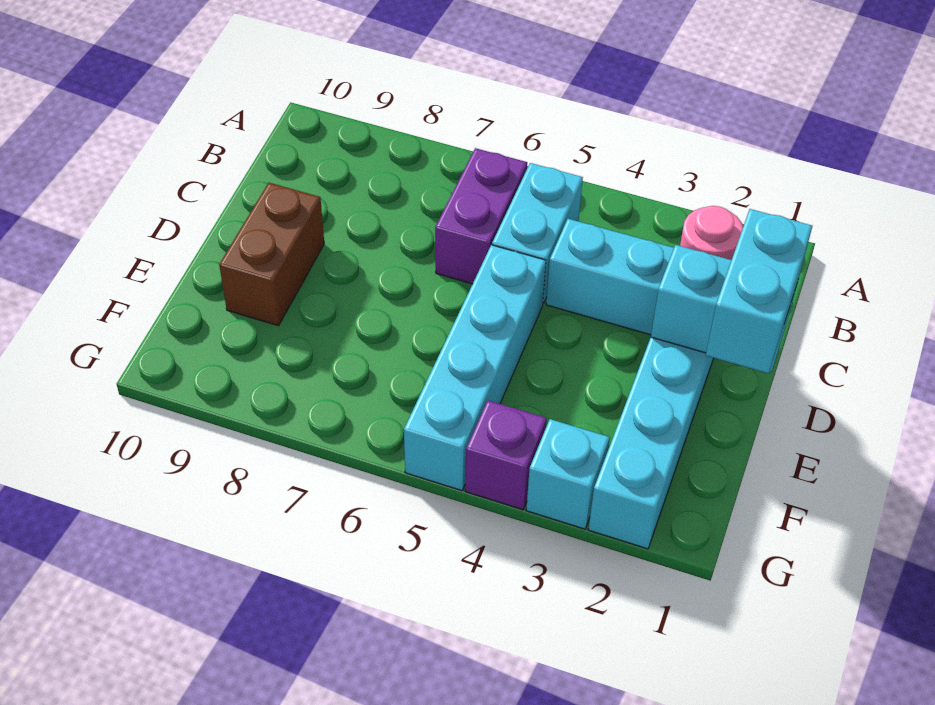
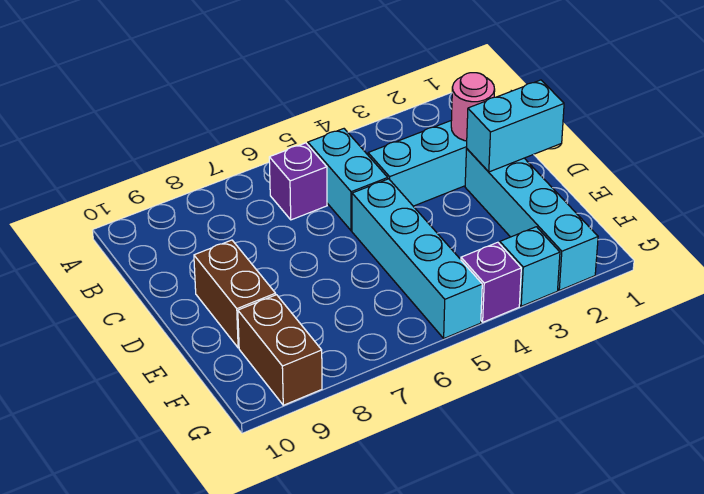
purple brick B6:C6 level 1 -> purple brick B6 level 1
cyan brick D1:E1 level 3 -> none
none -> brown brick F9:G9 level 1

